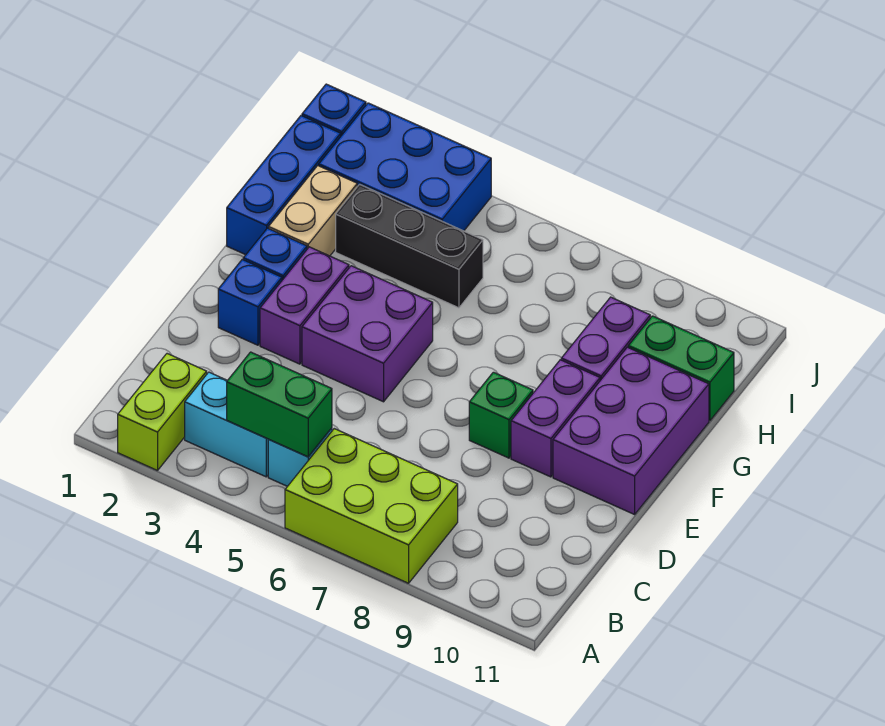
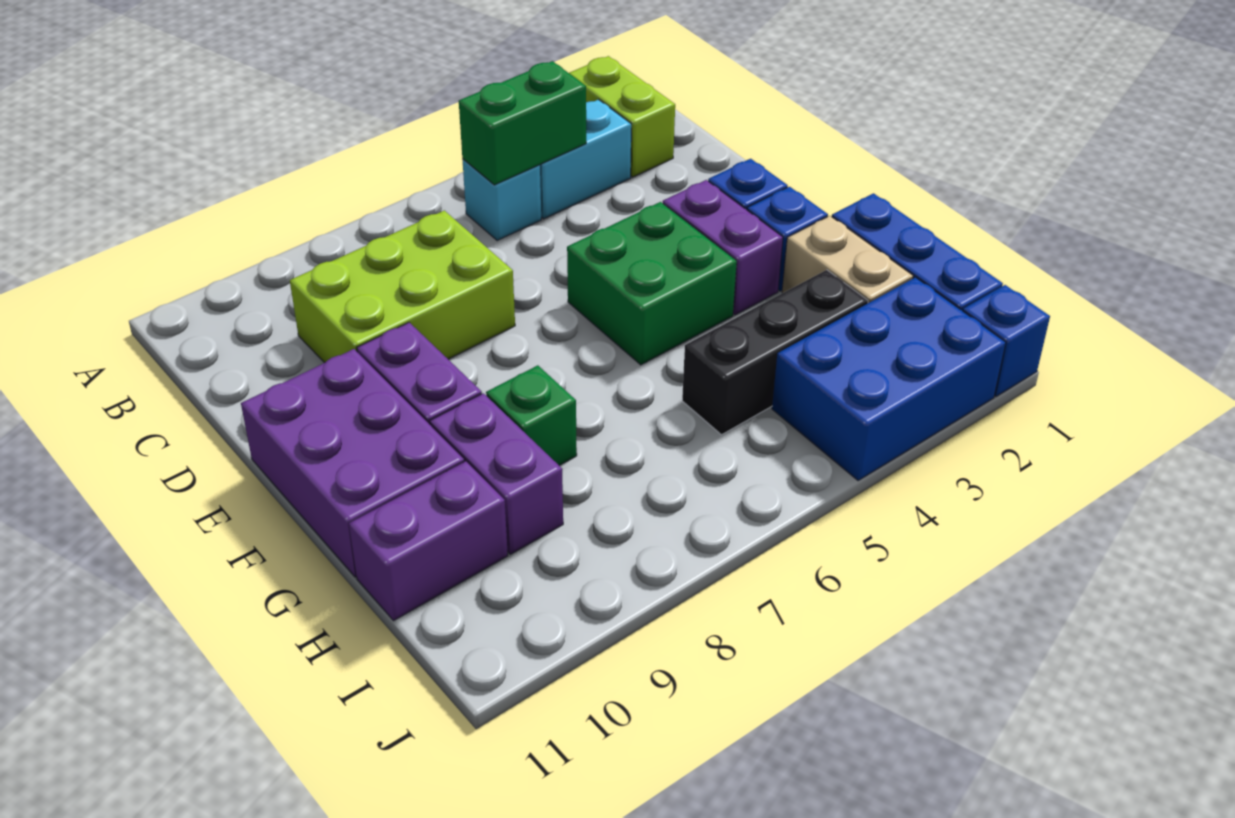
lime brick A6:B8 level 1 -> lime brick C7:D9 level 1
purple brick E4:F5 level 1 -> green brick E4:F5 level 1
green brick E8 level 1 -> green brick G8 level 1
green brick H10:H11 level 1 -> purple brick H10:H11 level 1

